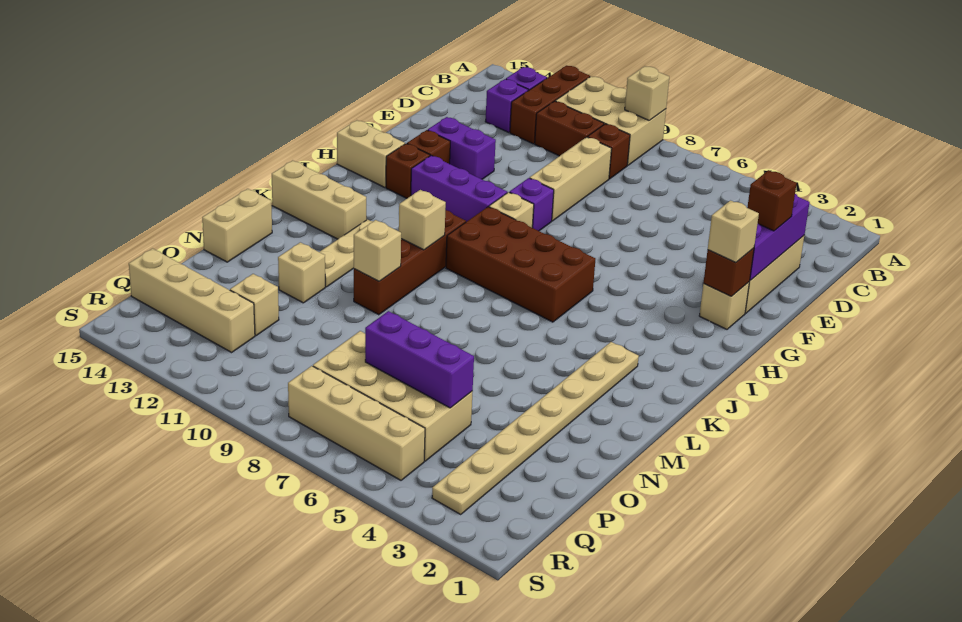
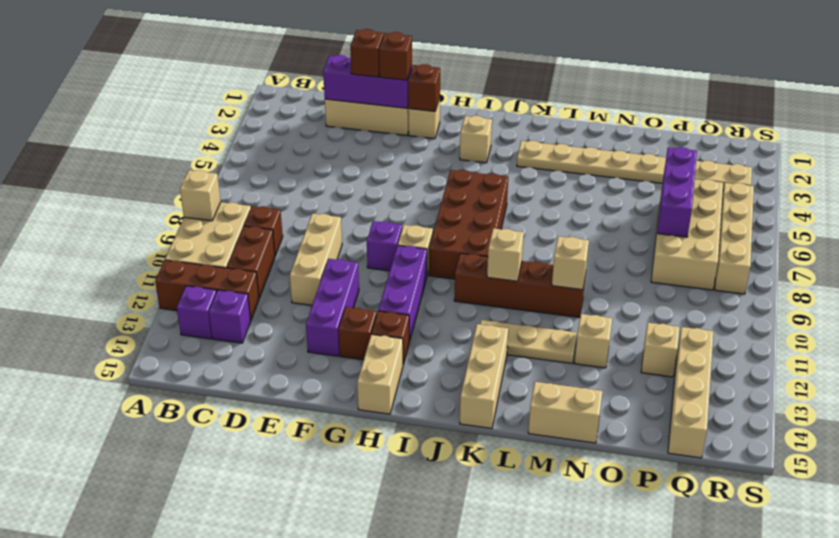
tan brick D9:F9 level 1 -> tan brick E9:E11 level 1
none -> brown brick F2 level 3
purple brick F12:F13 level 1 -> purple brick F11:F13 level 1
tan brick G2 level 3 -> tan brick I3 level 1

